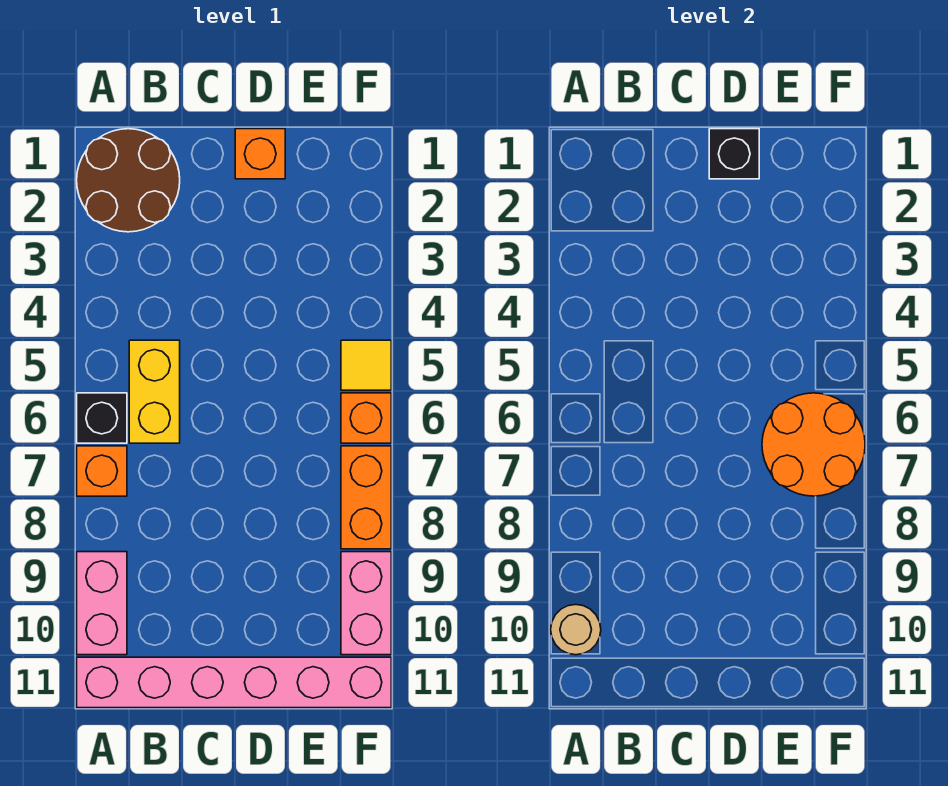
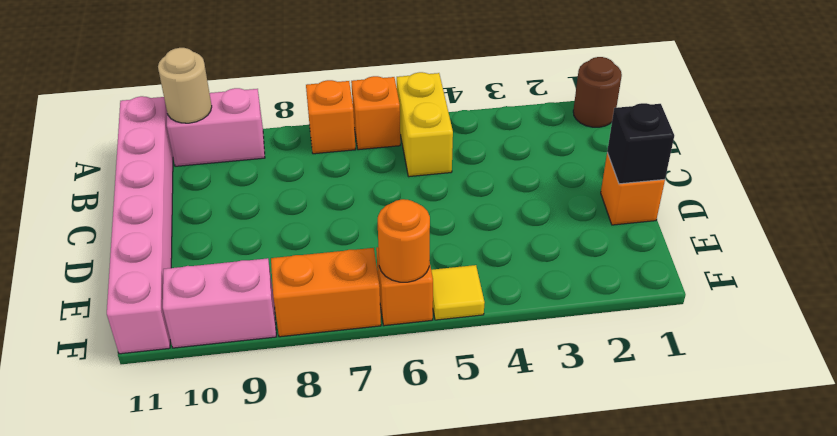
brown round brick A1:B2 level 1 -> brown round brick A1 level 1
black brick A6 level 1 -> orange brick A6 level 1
yellow brick B5:B6 level 1 -> yellow brick A5:B5 level 1
orange round brick E6:F7 level 2 -> orange round brick F6 level 2

